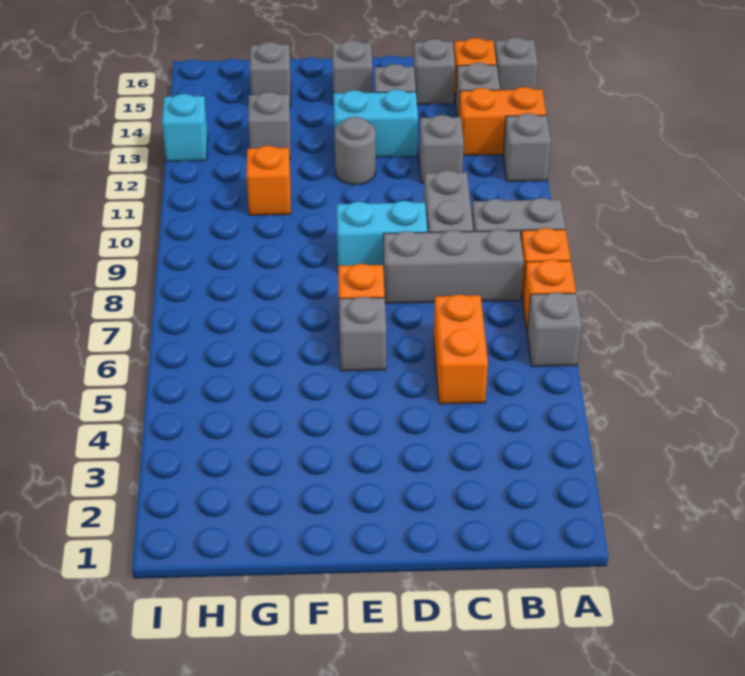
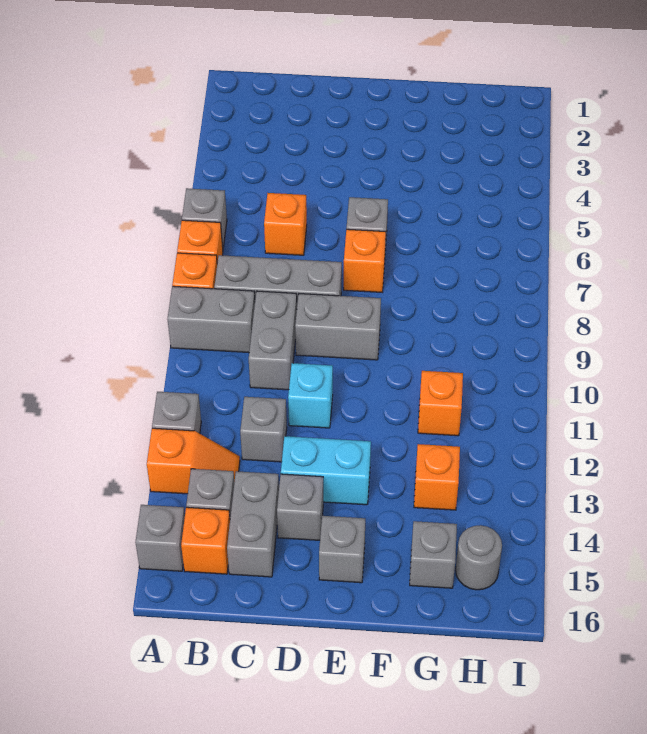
orange brick A13:B13 level 1 -> orange slope A13:B13 level 1 top A
orange brick C5:C6 level 1 -> orange brick C6 level 1
grey brick C15 level 1 -> grey brick C14:C15 level 1
cyan brick D9:E9 level 1 -> grey brick D9:E9 level 1
grey round brick E12 level 1 -> grey round brick H15 level 1
grey brick G13 level 1 -> orange brick G13 level 1
cyan brick I13 level 1 -> cyan brick D11 level 1

